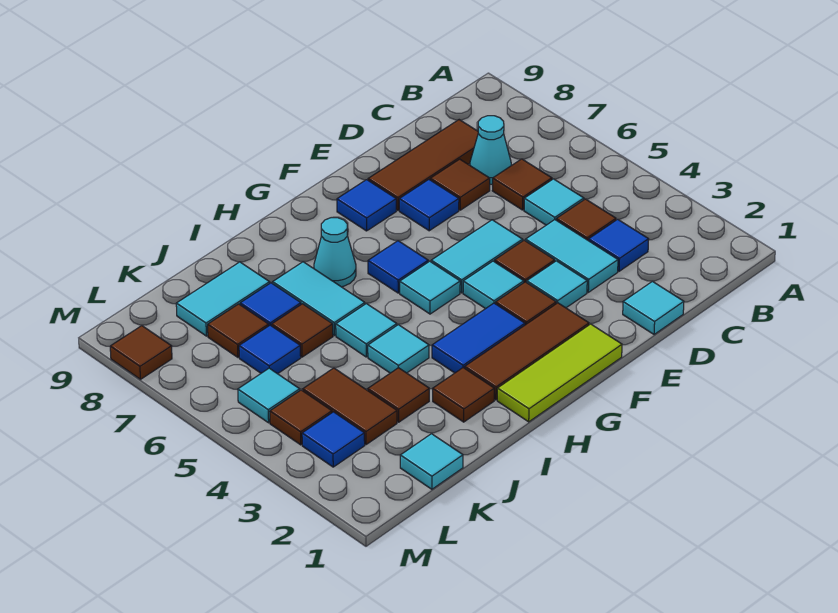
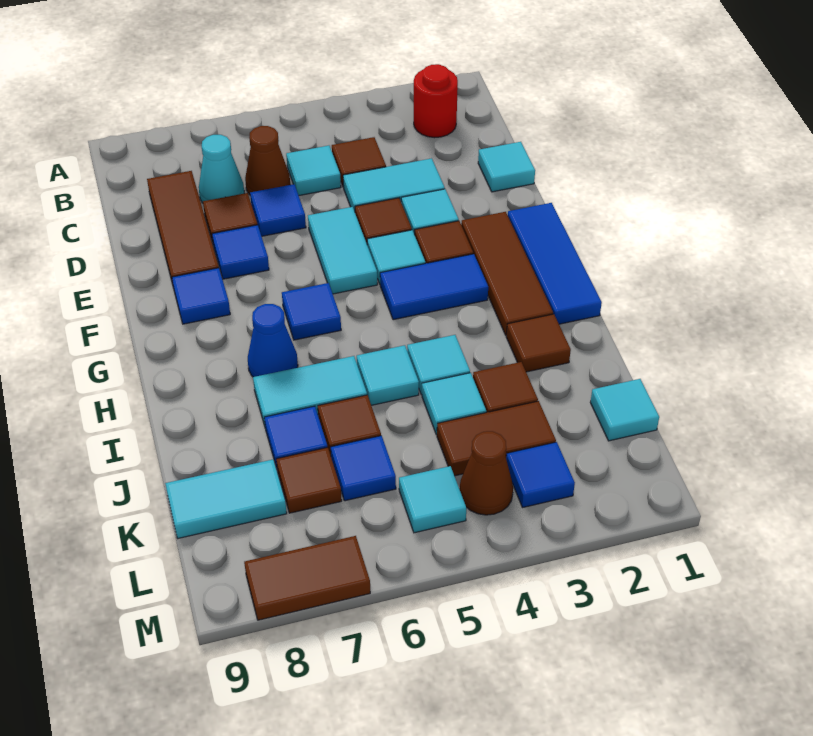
none -> red round brick B2 level 1
blue tile C3 level 1 -> blue tile D6 level 1
brown tile C6 level 1 -> brown cone C6 level 1
lime tile F1:H1 level 1 -> blue tile F1:H1 level 1
blue tile G3:H3 level 1 -> blue tile G3:G4 level 1
cyan tile G5 level 1 -> cyan tile J4 level 1
cyan cone H7 level 1 -> blue cone H7 level 1
cyan tile J8:K8 level 1 -> cyan tile K8:K9 level 1
brown tile L4 level 1 -> brown cone L4 level 1
brown tile M8 level 1 -> brown tile M7:M8 level 1

